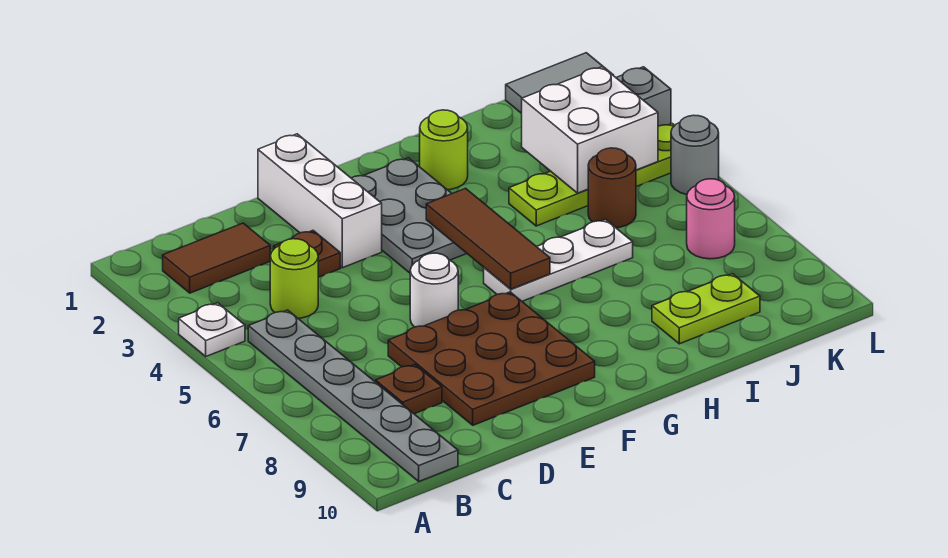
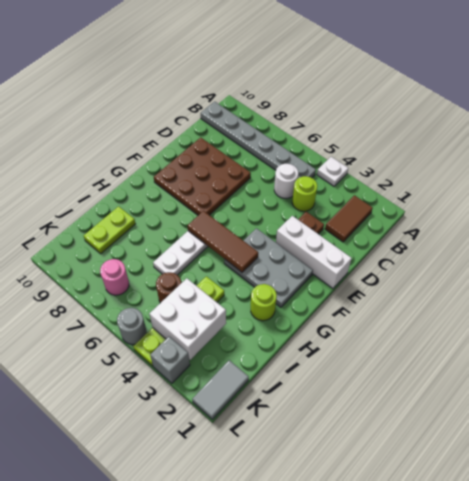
brown plate C8 level 1 -> none
white round brick E6 level 1 -> white round brick C5 level 1

